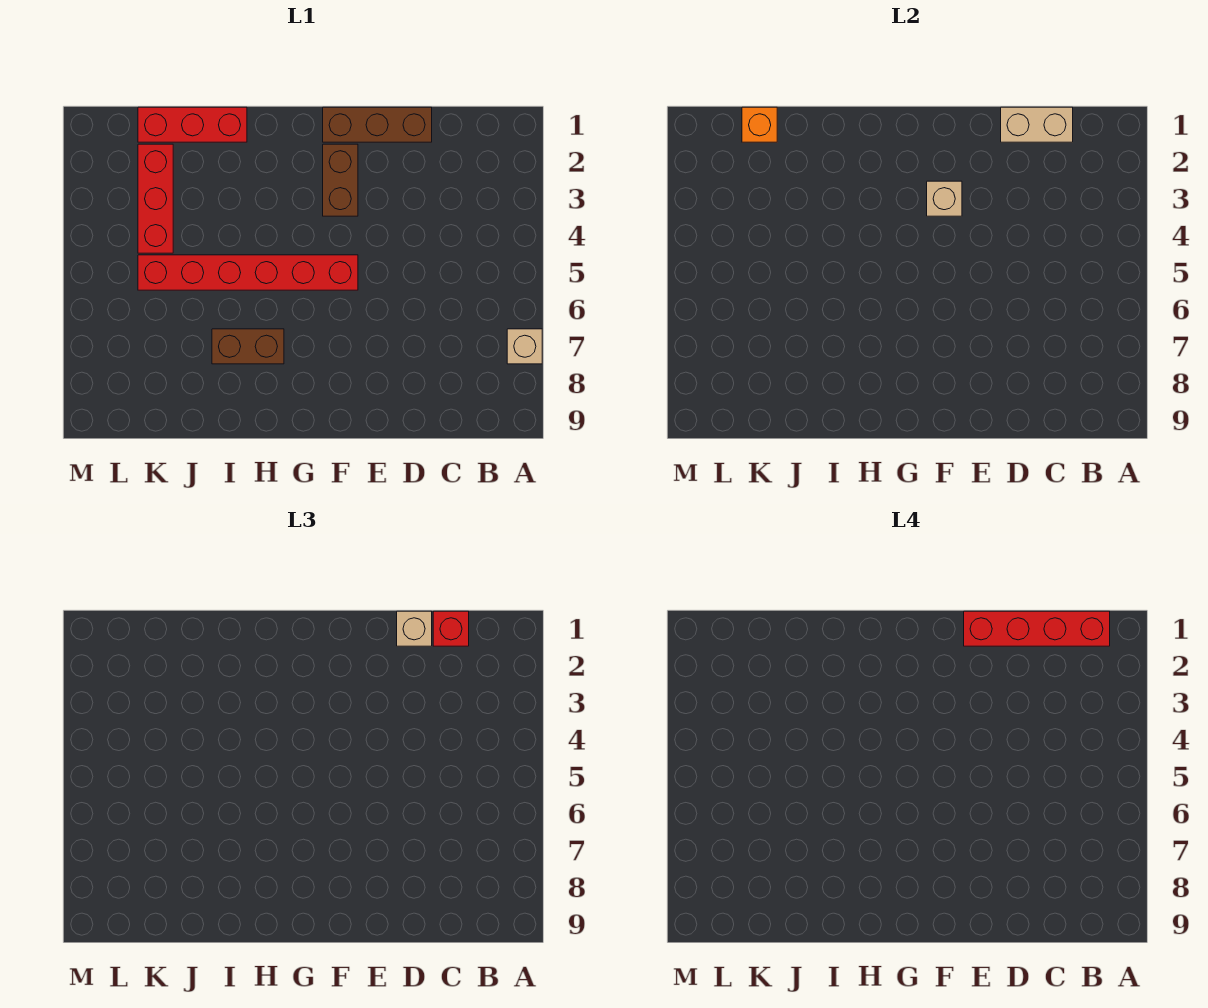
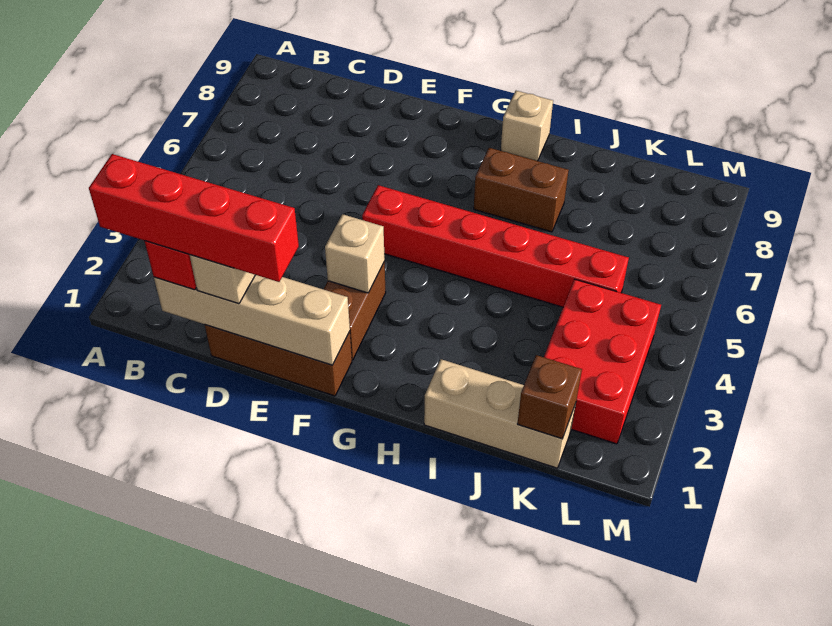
tan brick A7 level 1 -> tan brick H9 level 1
tan brick C1:D1 level 2 -> tan brick C1:F1 level 2
red brick I1:K1 level 1 -> tan brick I1:K1 level 1
orange brick K1 level 2 -> brown brick K1 level 2
red brick K2:K4 level 1 -> red brick K2:L4 level 1

